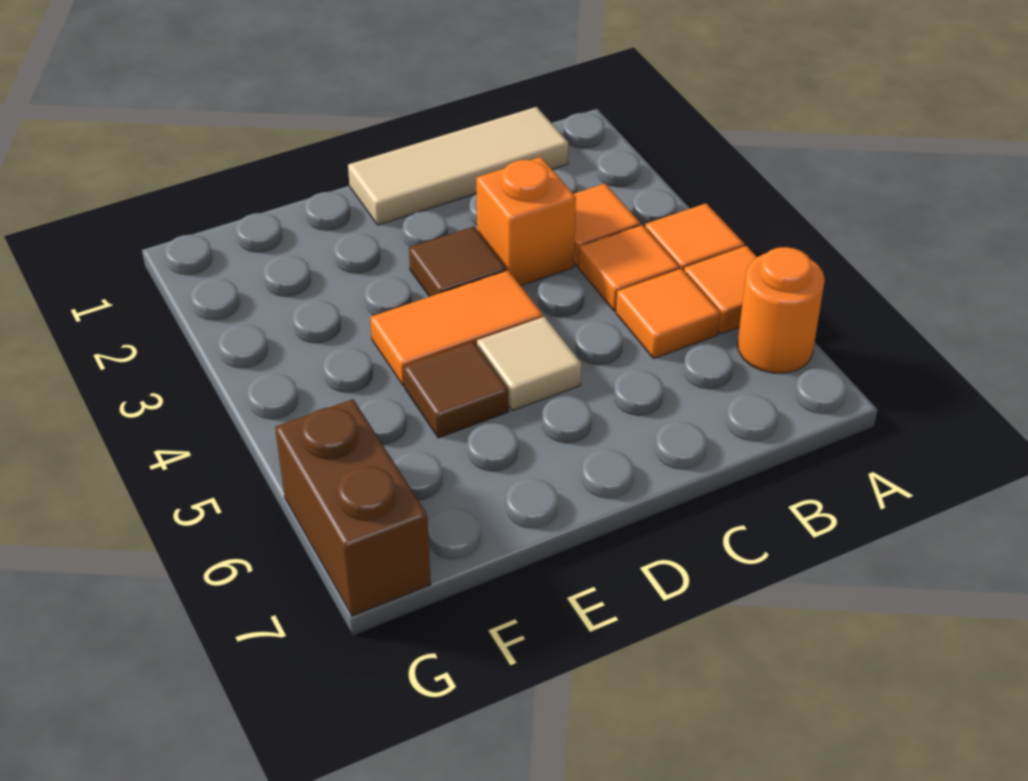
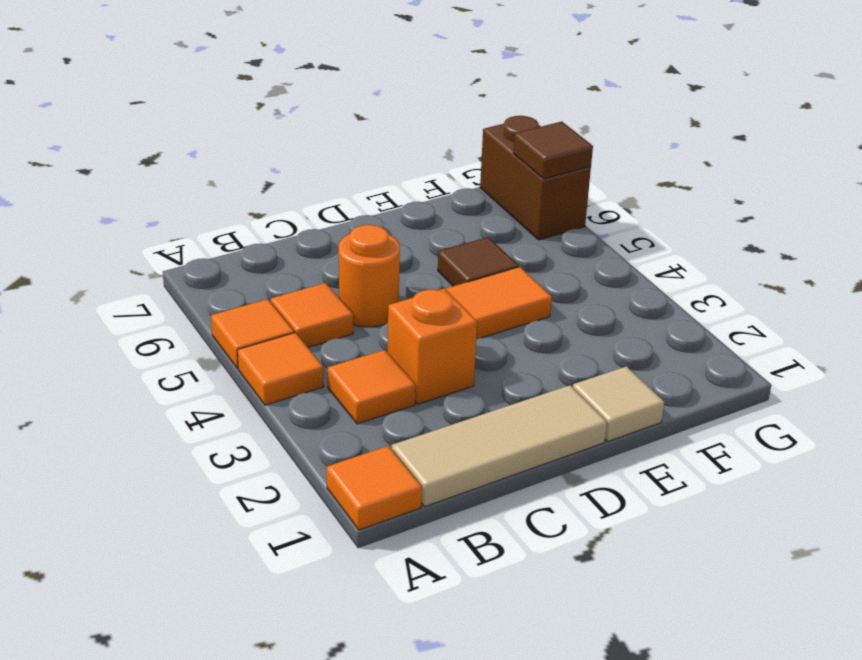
orange round brick A6 level 1 -> orange round brick C5 level 1
orange tile B4 level 1 -> orange tile A1 level 1
brown tile D3 level 1 -> brown tile G6 level 2
tan tile D5 level 1 -> tan tile E1 level 1

